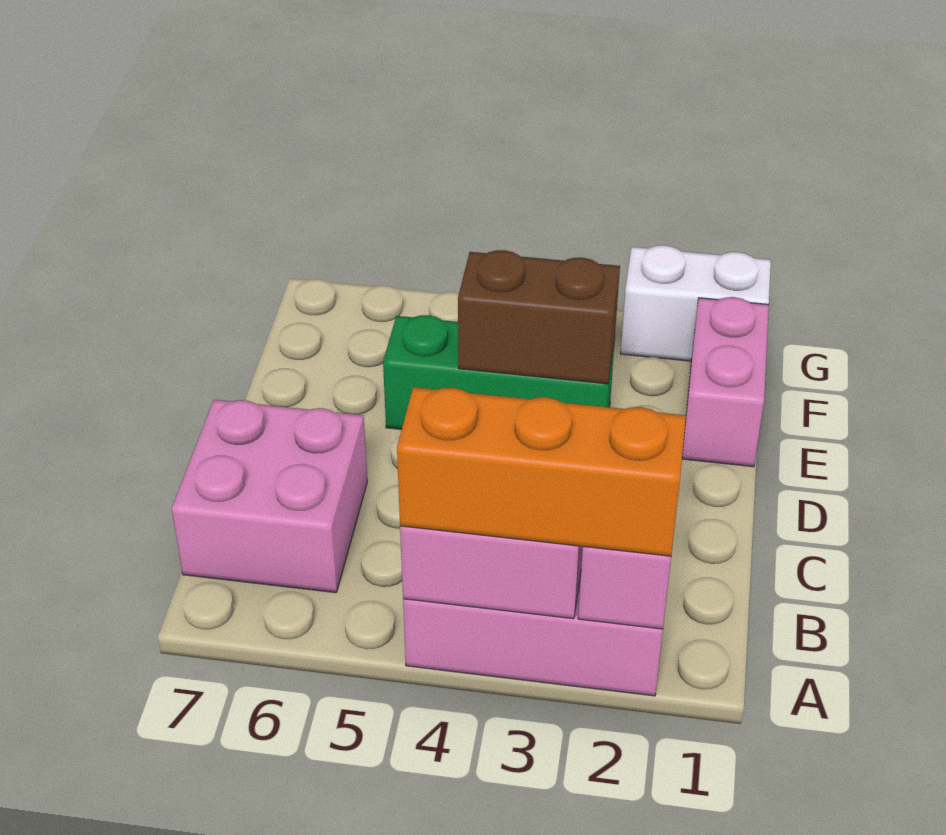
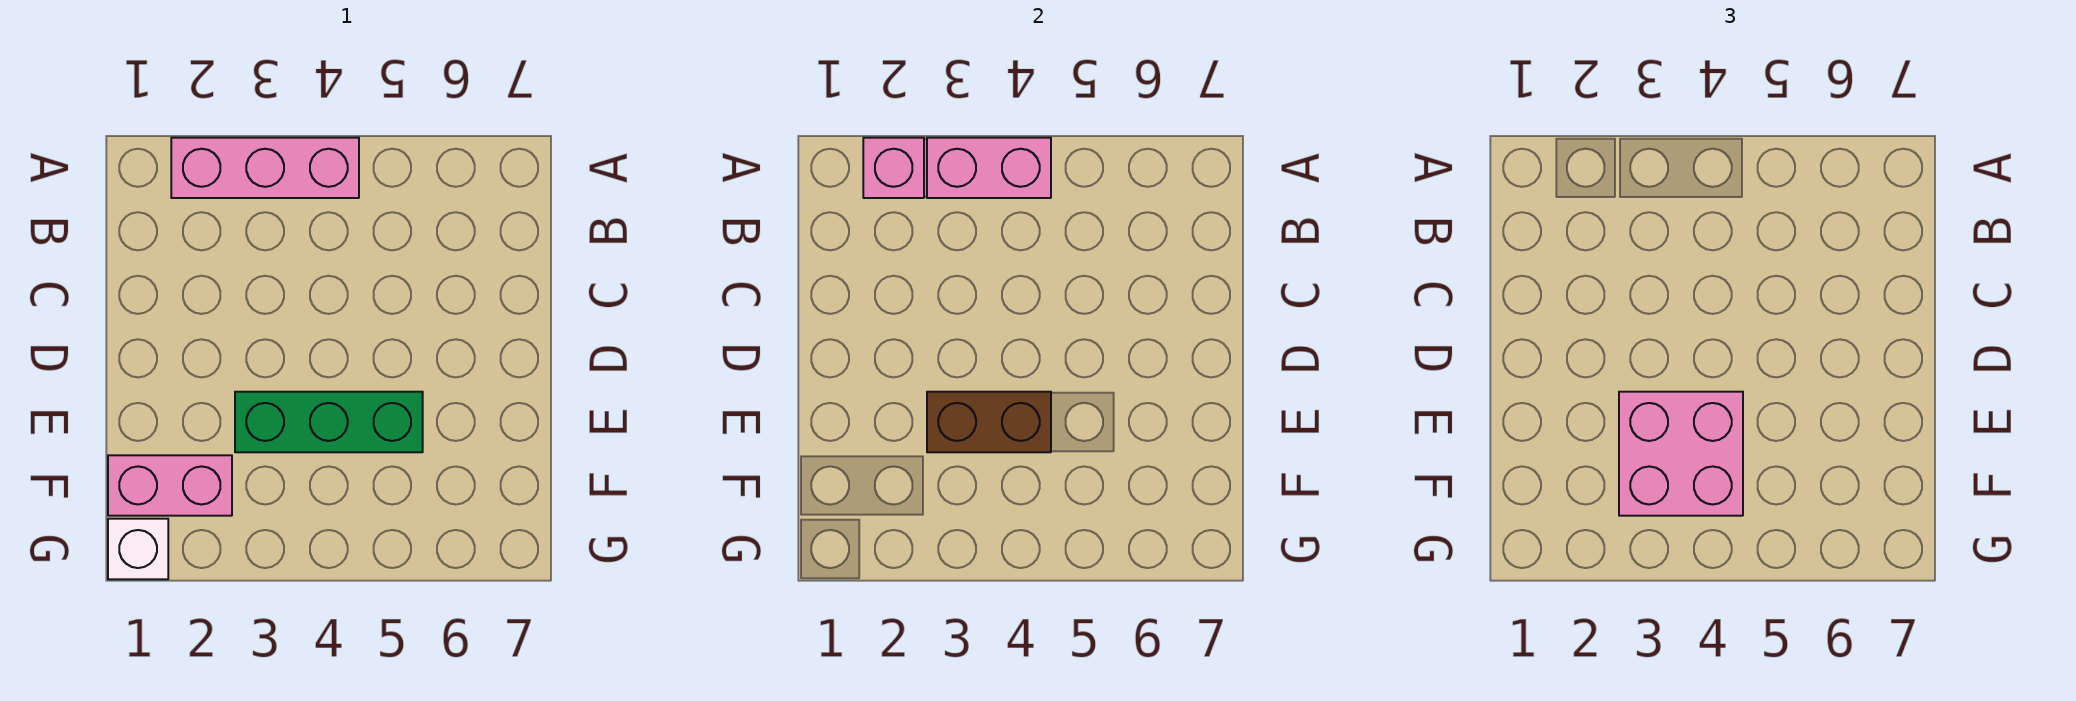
orange brick A2:A4 level 3 -> none
pink brick B6:C7 level 1 -> pink brick E3:F4 level 3
pink brick E1:F1 level 1 -> pink brick F1:F2 level 1
white brick G1:G2 level 1 -> white brick G1 level 1

